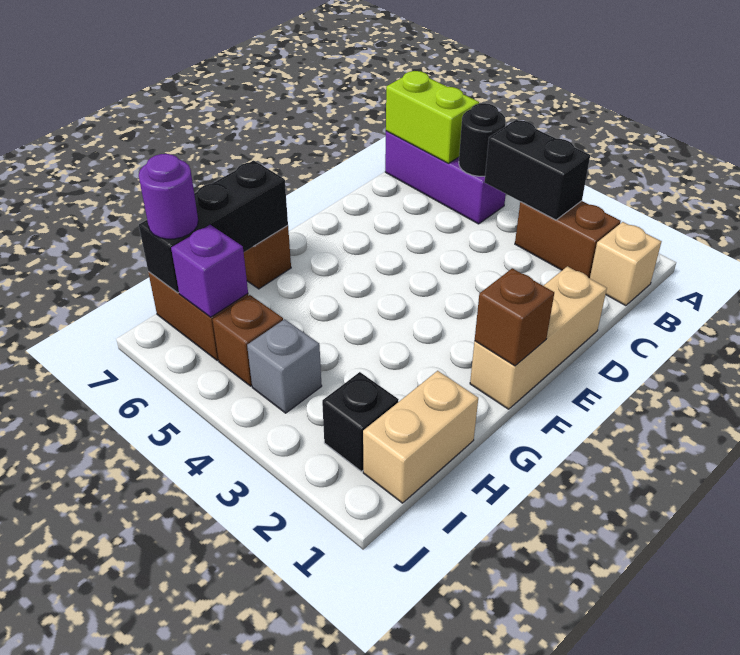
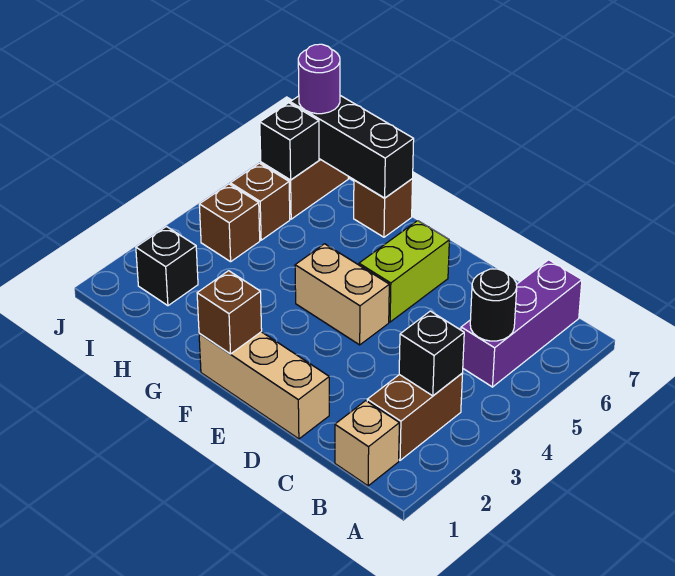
black brick B3:B4 level 2 -> black brick B3 level 2
lime brick B6:B7 level 2 -> lime brick E5:E6 level 1
tan brick H1:I1 level 1 -> tan brick E4:F4 level 1
grey brick I4 level 1 -> brown brick I4 level 1
purple brick I6 level 2 -> black brick I6 level 2

